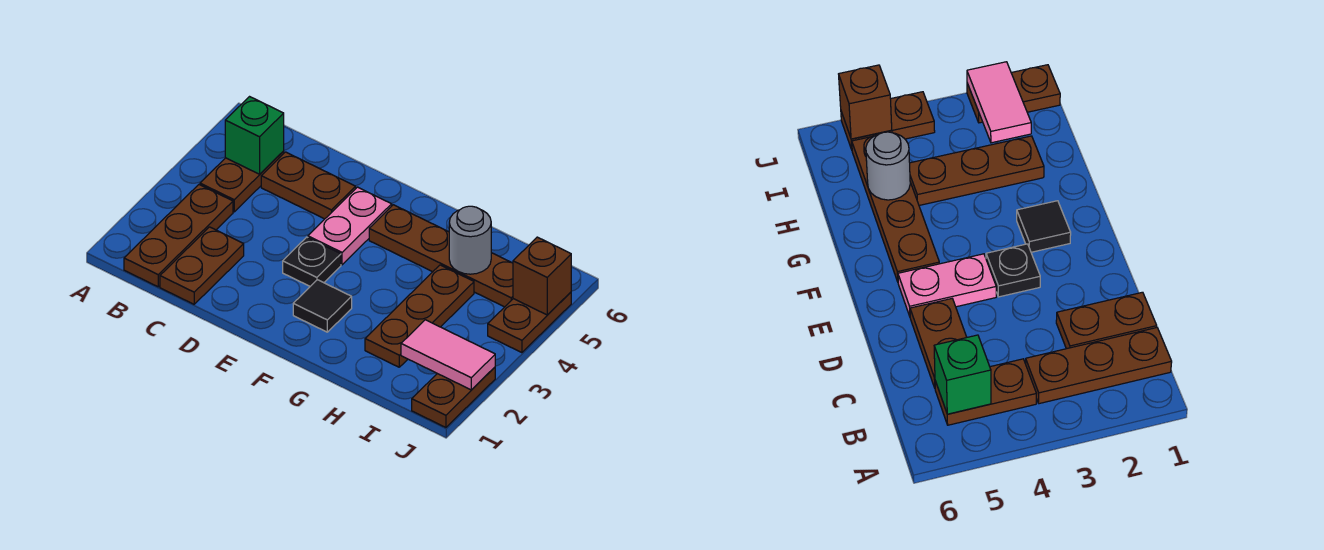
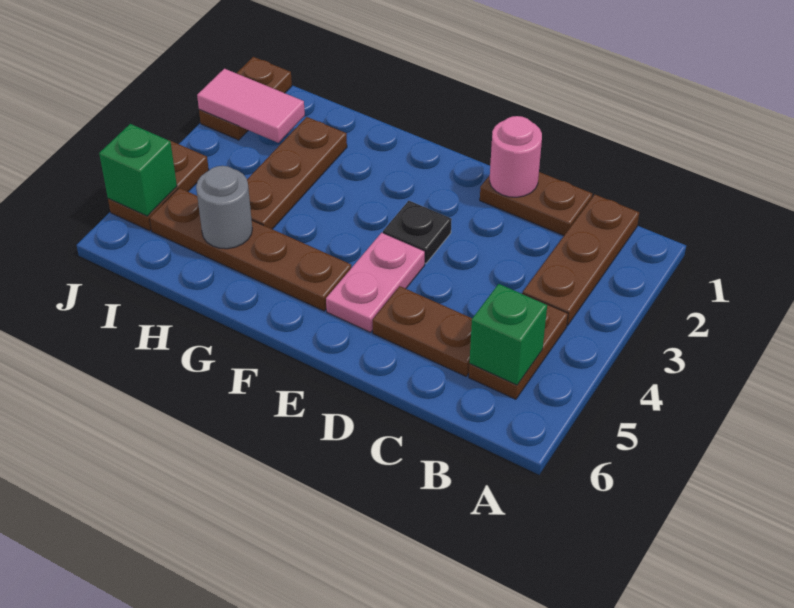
brown plate C1:C2 level 1 -> brown plate C1:D1 level 1
none -> pink round brick D1 level 2
black tile F2 level 1 -> none
brown brick J5 level 2 -> green brick J5 level 2

